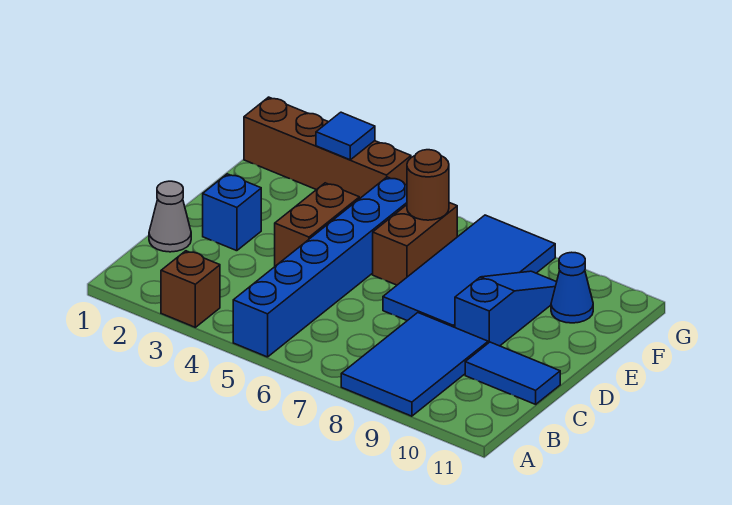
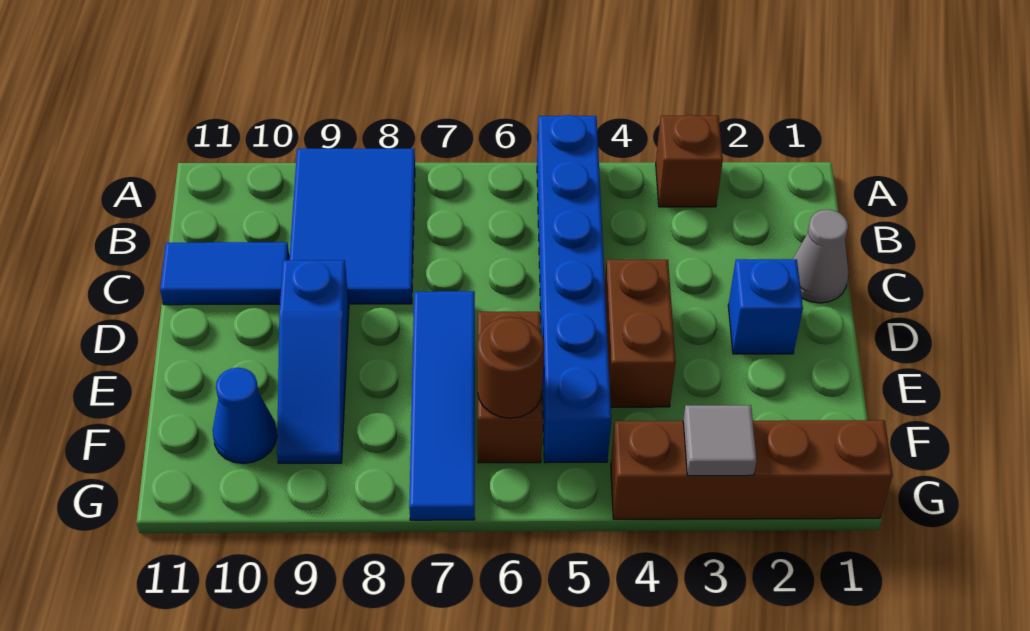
blue tile D7:G8 level 1 -> blue tile D7:G7 level 1
blue tile G3 level 2 -> grey tile G3 level 2

